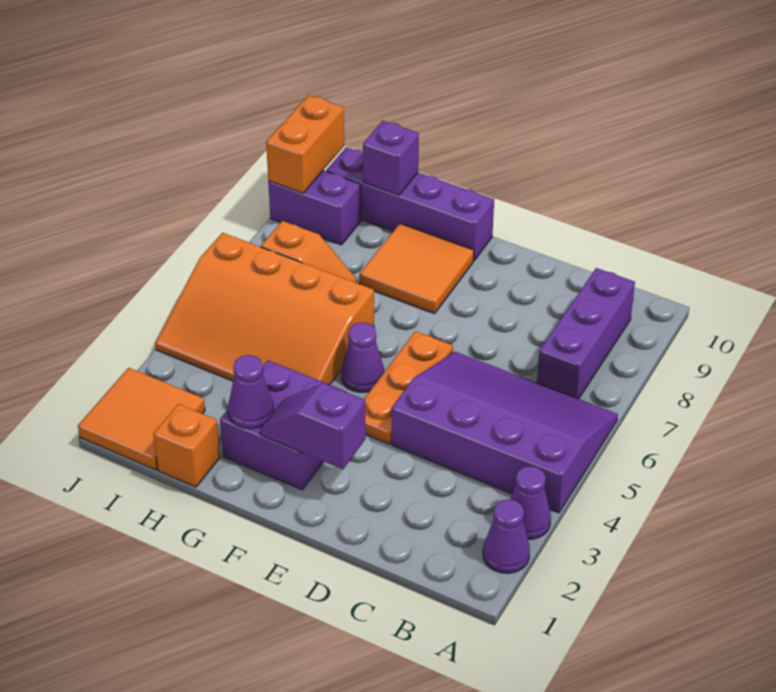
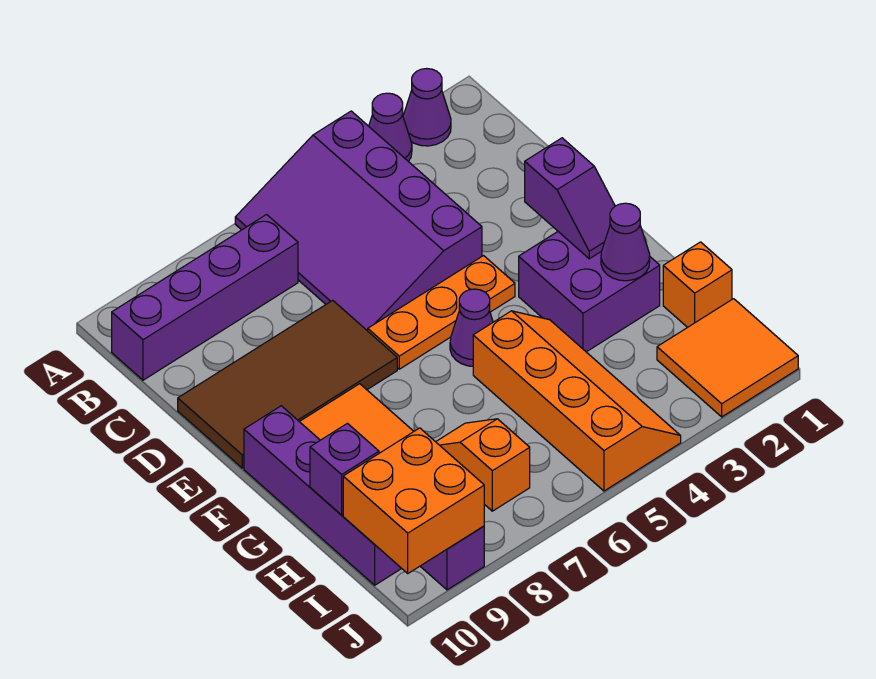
purple brick B7:B9 level 1 -> purple brick B7:B10 level 1
none -> brown tile D7:E10 level 1
orange slope G4:J6 level 1 top 6 -> orange slope G4:J5 level 1 top 5
orange brick J9:J10 level 2 -> orange brick I9:J10 level 2

